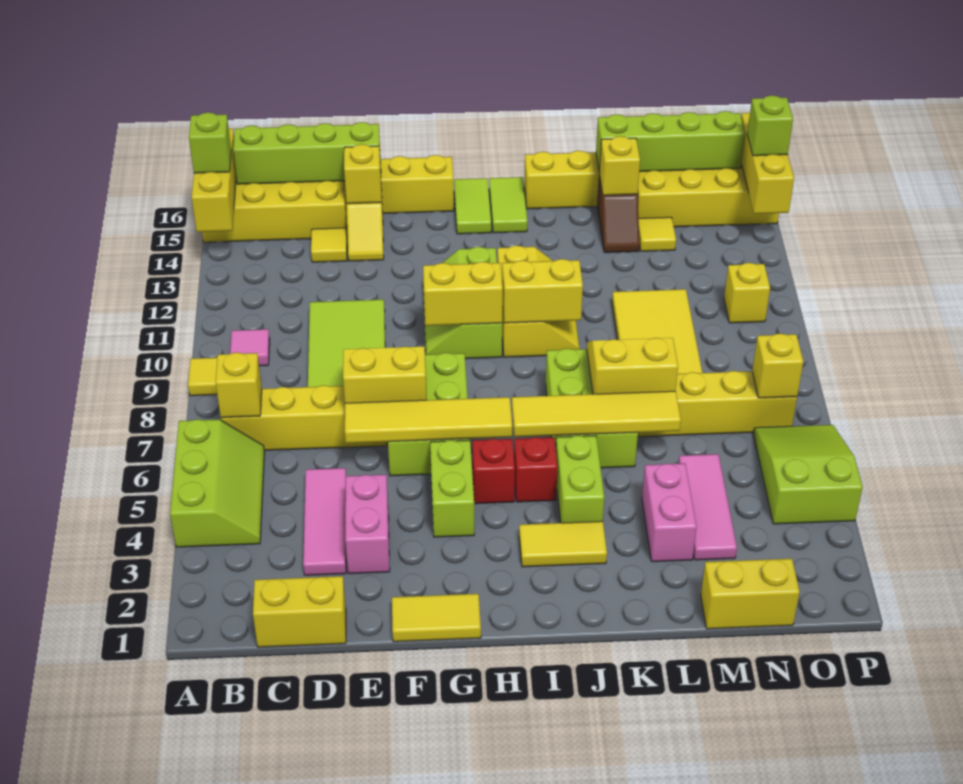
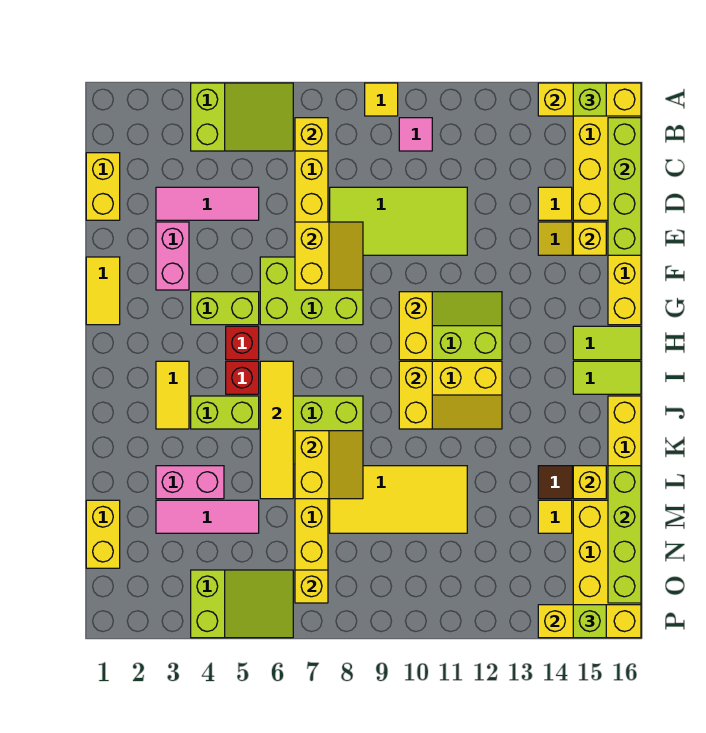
lime slope A4:B6 level 1 top A -> lime slope A4:B6 level 1 top 4
pink brick E3:E4 level 1 -> pink brick E3:F3 level 1
yellow tile E6:H6 level 2 -> none
yellow brick O11 level 1 -> none

